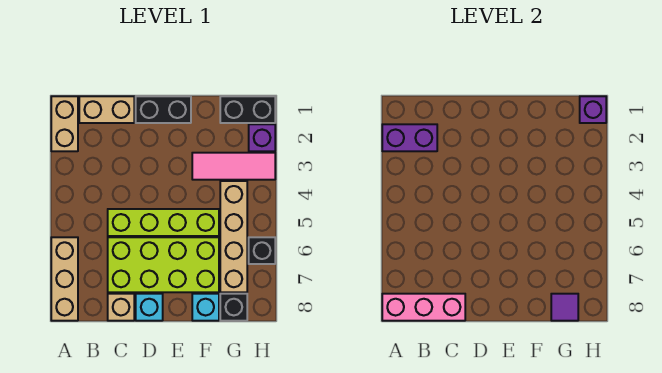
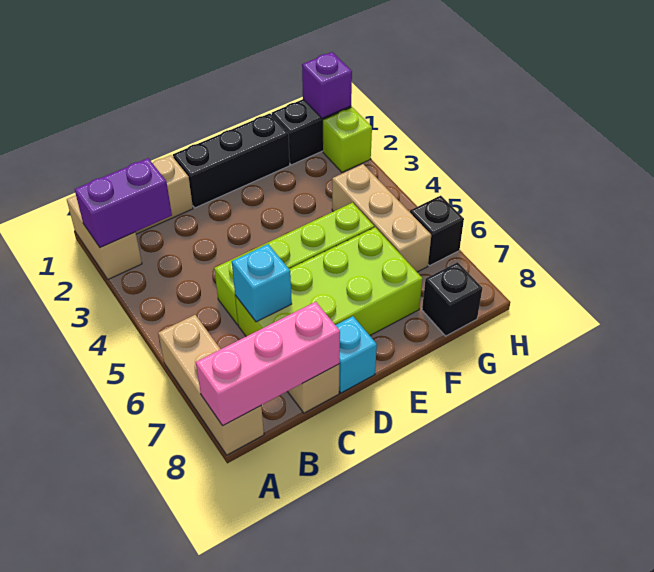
black brick D1:E1 level 1 -> black brick D1:F1 level 1
pink tile F3:H3 level 1 -> none
cyan brick F8 level 1 -> cyan brick C6 level 2
tan brick G4:G7 level 1 -> tan brick G4:G6 level 1
purple tile G8 level 2 -> none
purple brick H2 level 1 -> lime brick H2 level 1

